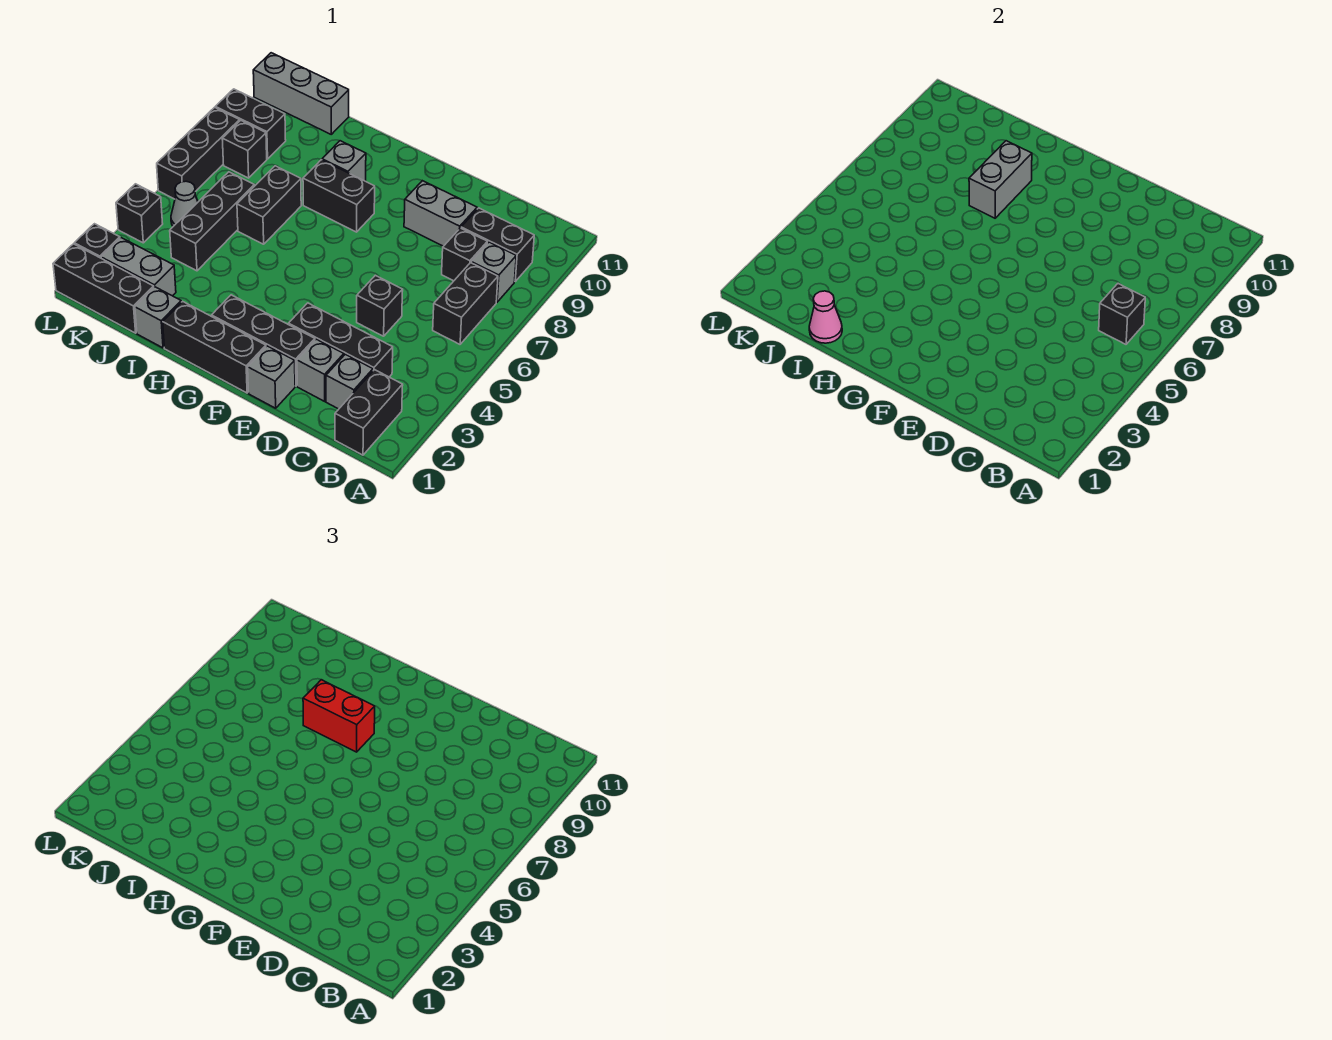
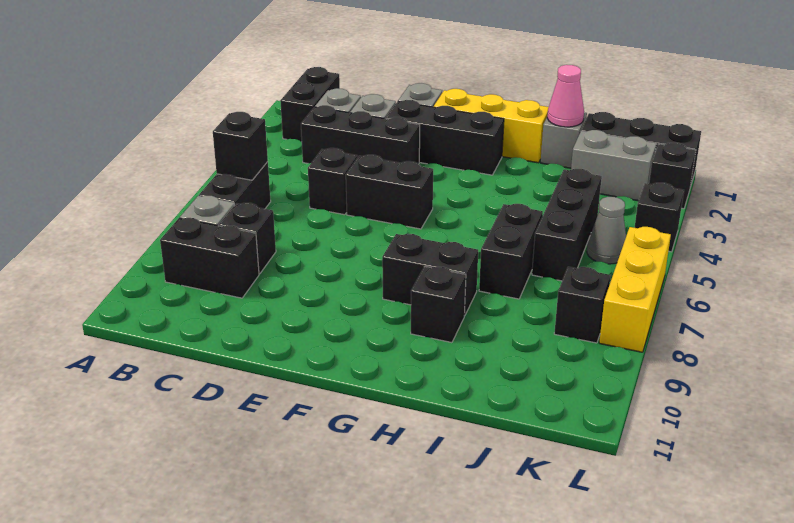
grey brick D9:E9 level 1 -> none
black brick F1:H1 level 1 -> yellow brick F1:H1 level 1
red brick G8:H8 level 3 -> none
grey brick H8:H9 level 2 -> none
grey brick H9 level 1 -> black brick H9 level 1
grey brick J11:L11 level 1 -> none
black brick K9:L9 level 1 -> black brick E5:F5 level 1
black brick L6:L8 level 1 -> yellow brick L6:L8 level 1

